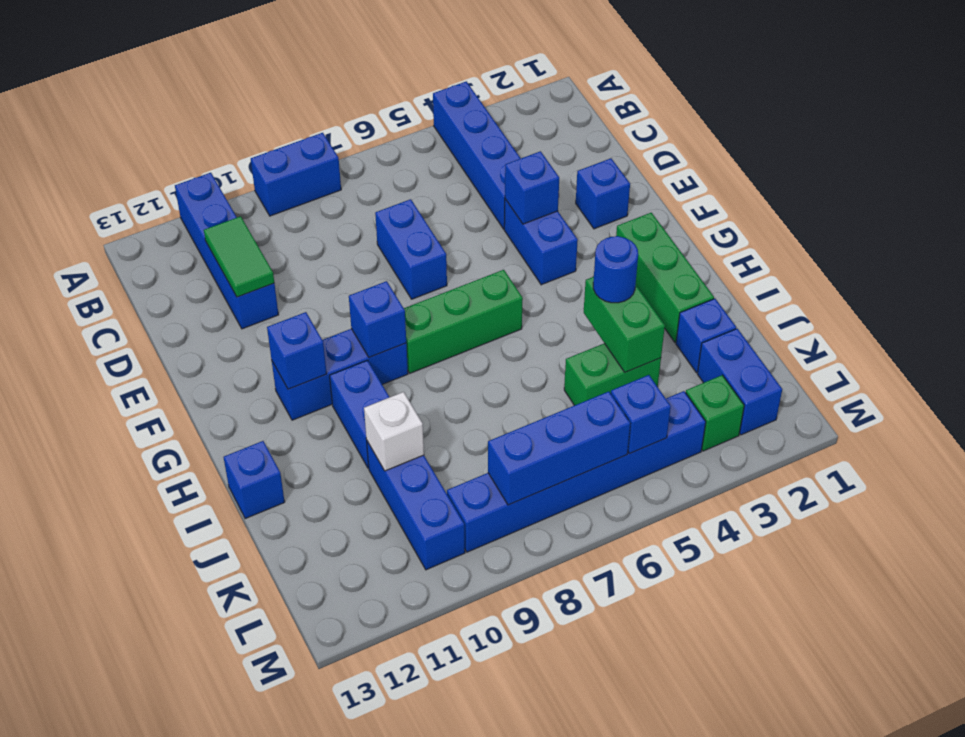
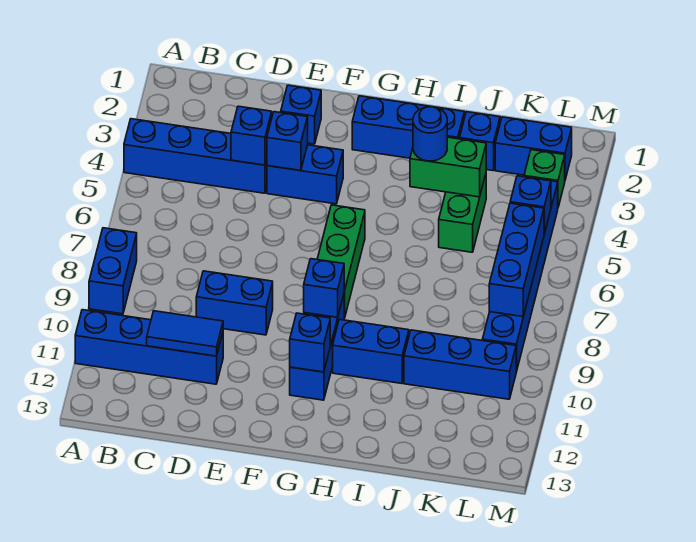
green tile C11:D11 level 2 -> blue tile C11:D11 level 2
blue brick D7:E7 level 1 -> blue brick D9:E9 level 1
green brick G2:I2 level 1 -> blue brick G2:I2 level 1
blue brick I13 level 1 -> blue brick D4 level 2
white brick J10 level 2 -> none

